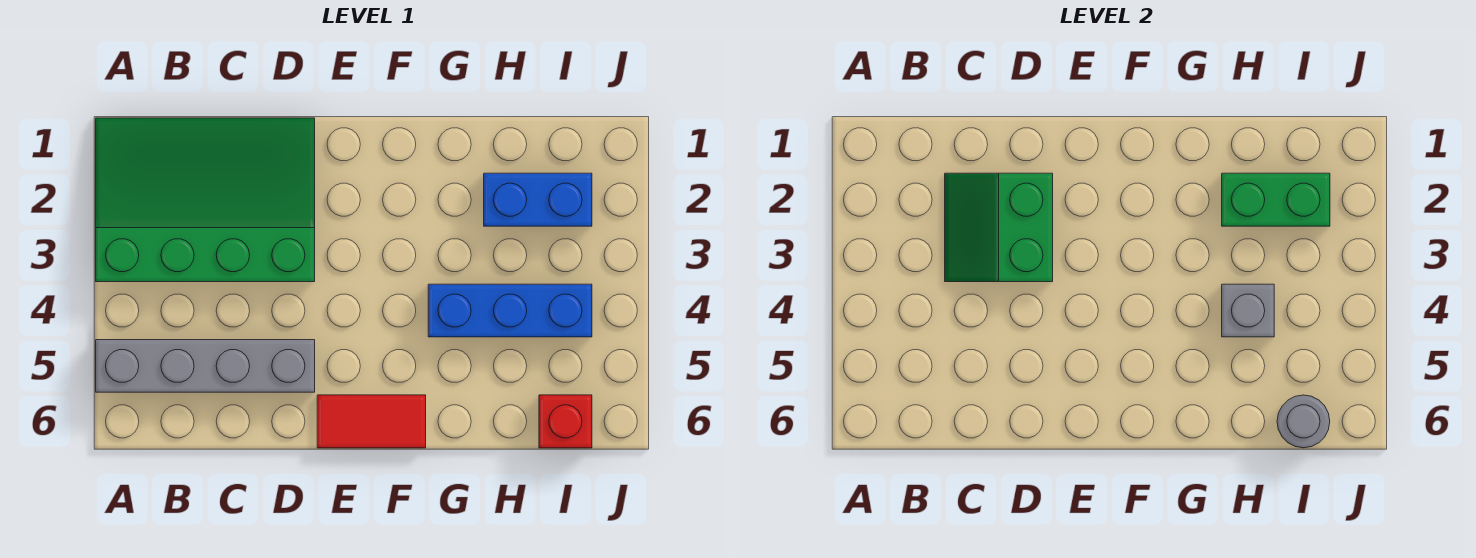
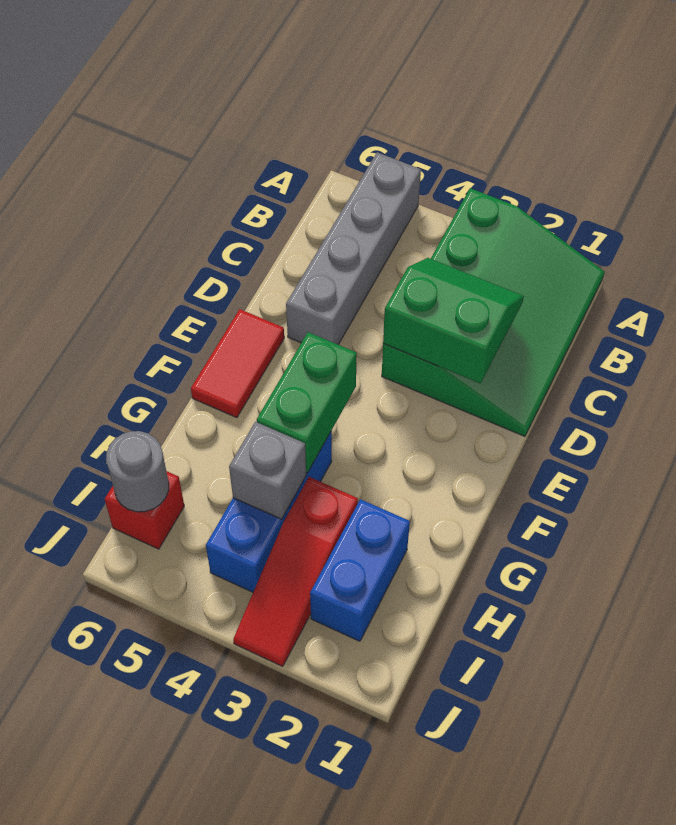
green brick H2:I2 level 2 -> green brick F4:G4 level 2
none -> red slope H3:J3 level 1 top H

